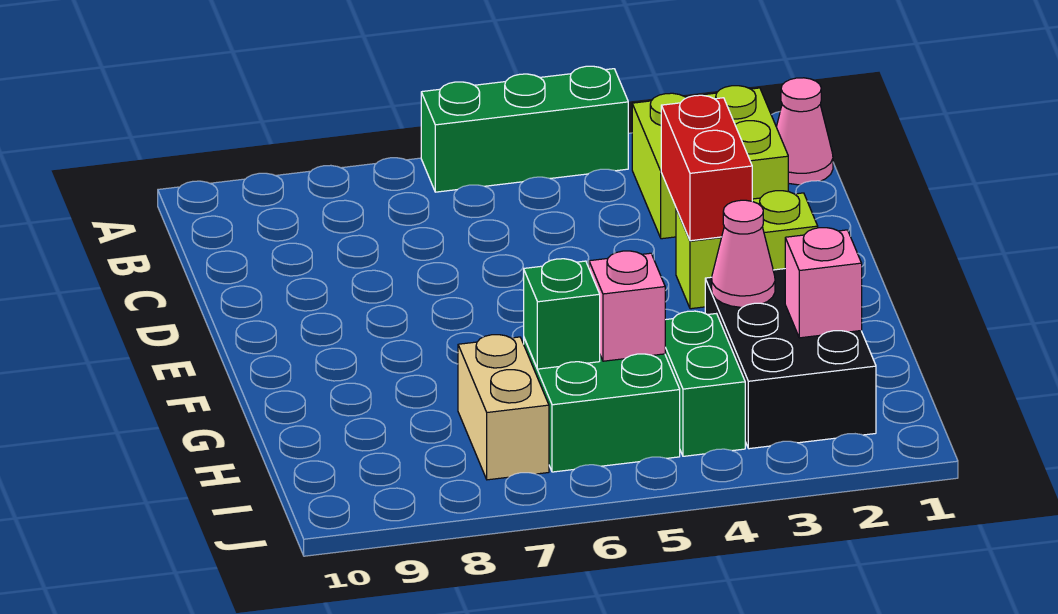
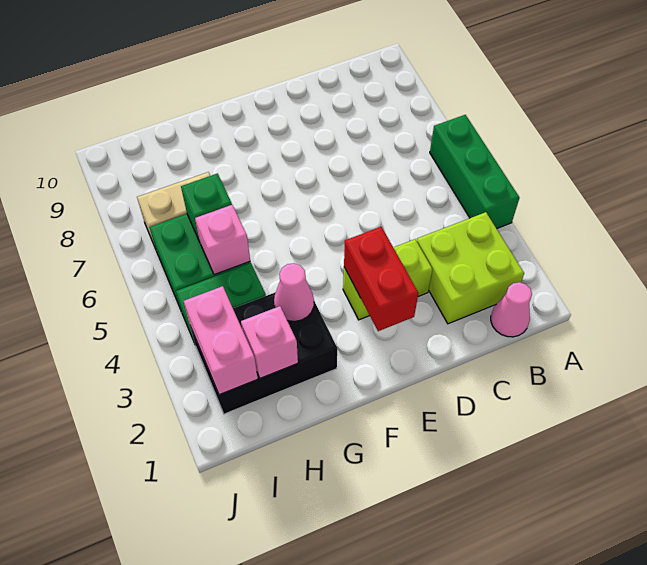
red brick D3:E3 level 2 -> red brick E2:E3 level 2
lime brick E2:E3 level 1 -> lime brick D3:E3 level 1
none -> pink brick I2:I3 level 2

